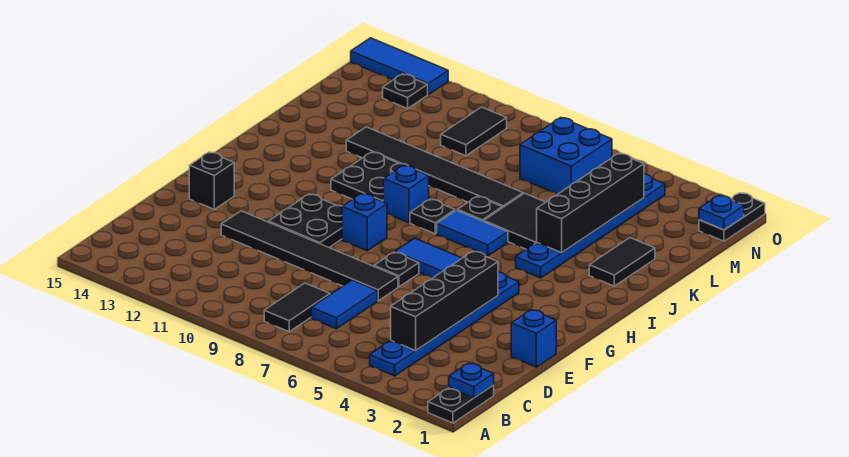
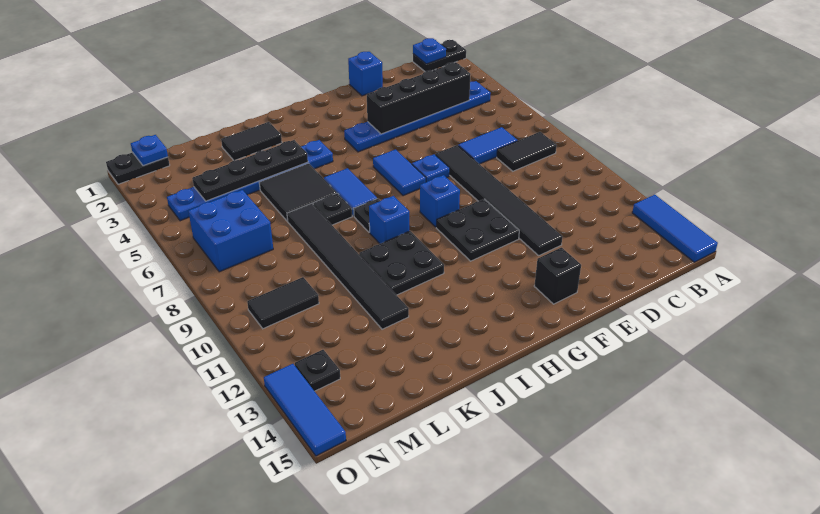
none -> blue tile A13:A15 level 1
black plate F7 level 1 -> blue plate F7 level 1
black brick J4:M4 level 2 -> black plate J4:M4 level 2

